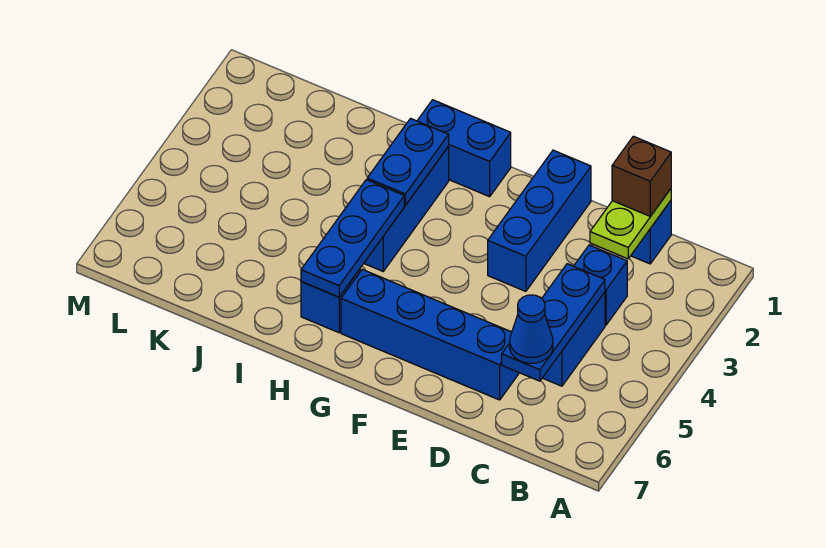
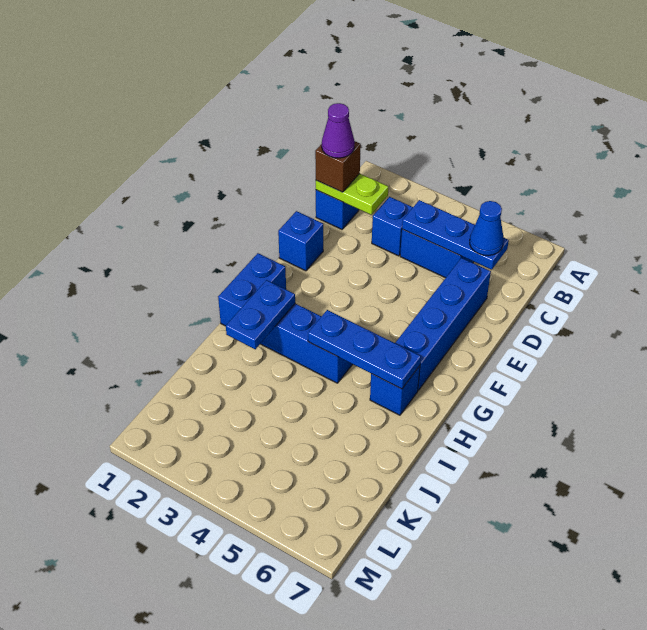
none -> purple cone C1 level 4
blue brick E1:E3 level 1 -> blue brick E1 level 1
blue plate H2:H3 level 2 -> blue plate H2:I2 level 2

